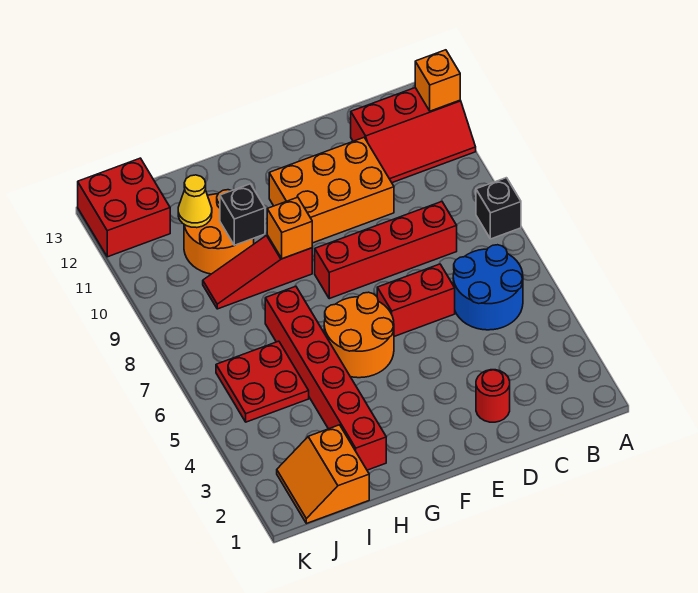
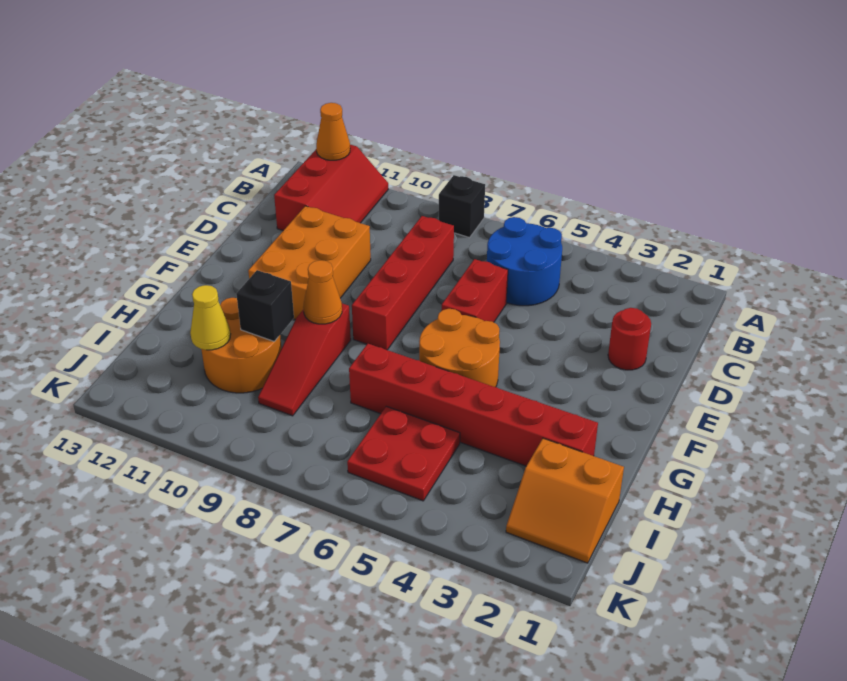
orange brick A12 level 2 -> orange cone A12 level 2
orange brick G9 level 2 -> orange cone G9 level 2
red brick J12:K13 level 1 -> none

